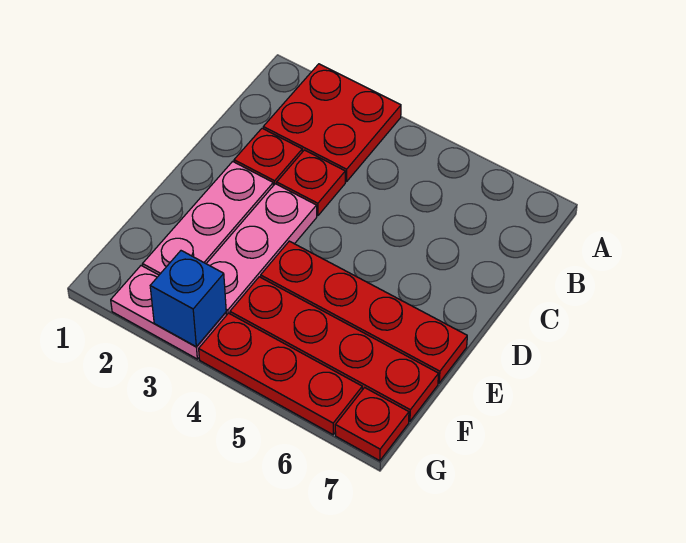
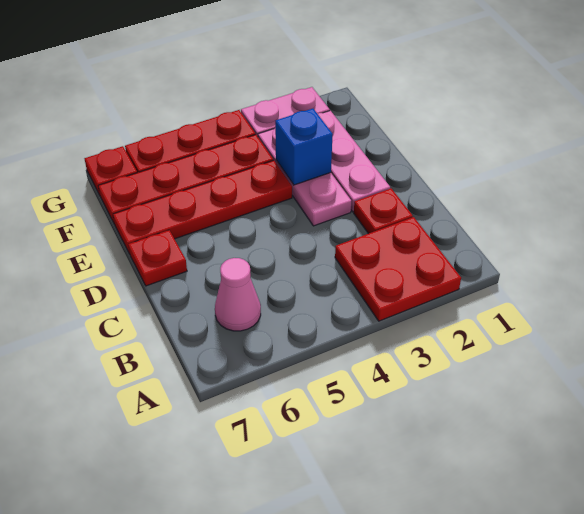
none -> pink cone B6 level 1
red plate C3 level 1 -> red plate D7 level 1
blue brick G3 level 2 -> blue brick E3 level 2

